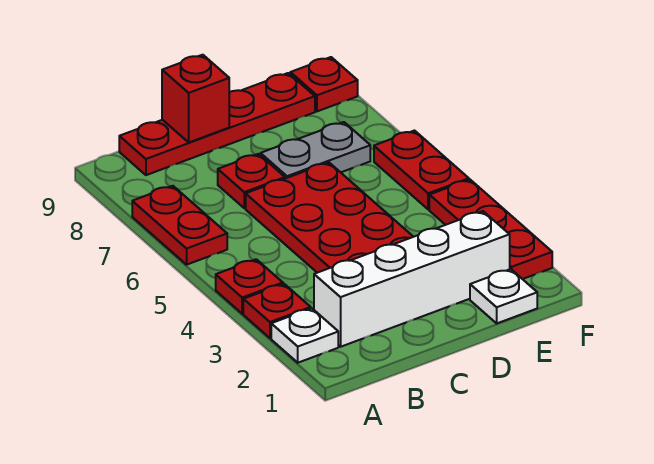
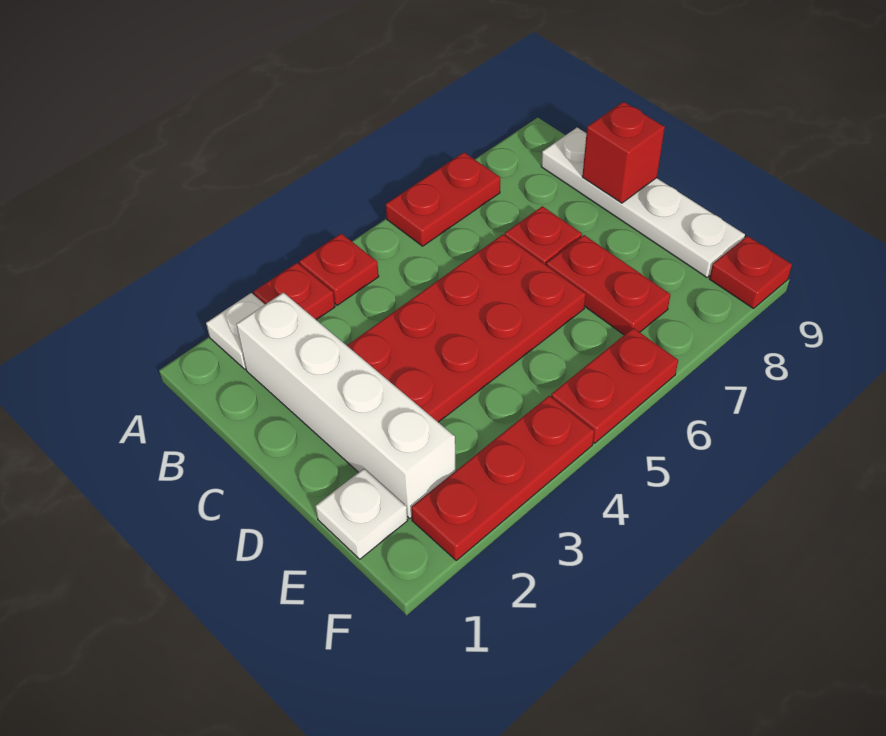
red plate B9:E9 level 1 -> white plate B9:E9 level 1
grey plate D7:E7 level 1 -> red plate D7:E7 level 1

